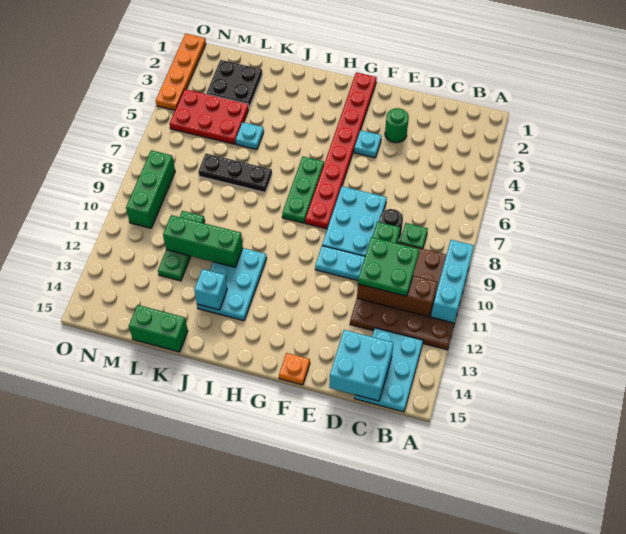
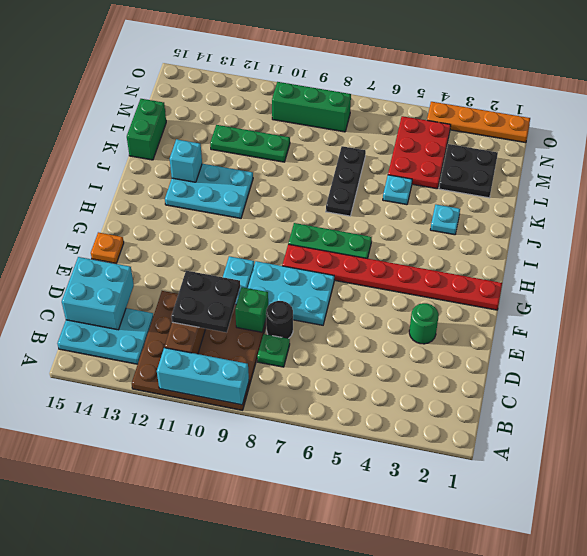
green plate C10:D11 level 3 -> black plate C10:D11 level 3
cyan plate F4 level 1 -> cyan plate J3 level 1
green brick J11:L11 level 2 -> none

